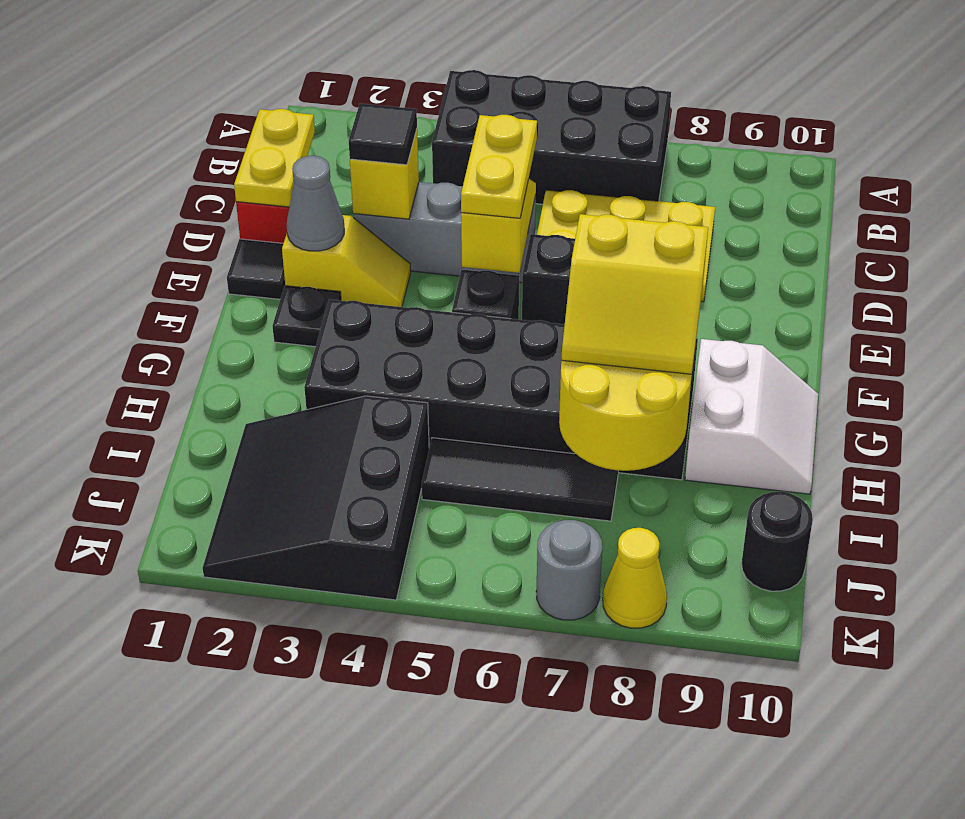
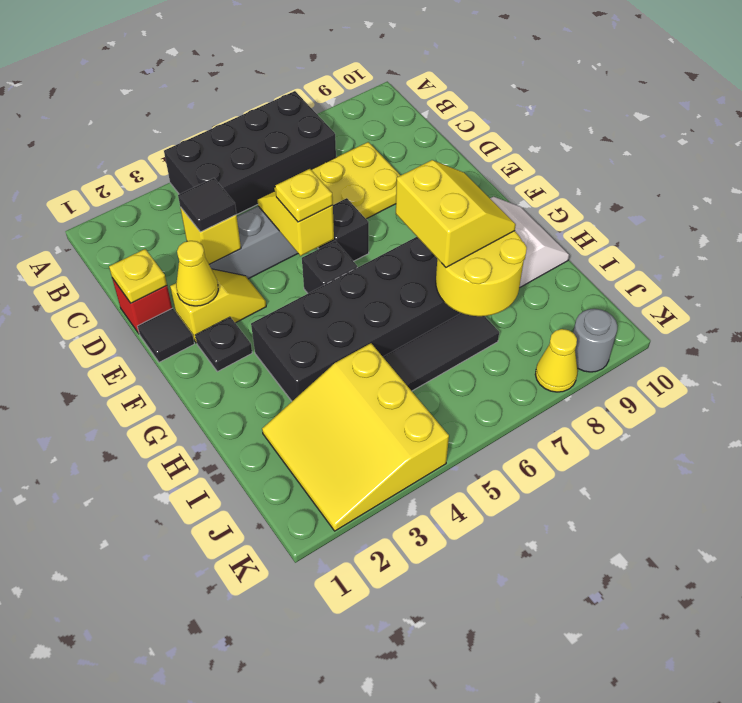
yellow plate C1:D1 level 2 -> yellow plate D1 level 2
yellow plate D5:E5 level 3 -> yellow plate E5 level 3
grey cone E2 level 2 -> yellow cone E2 level 2
yellow slope G7:H8 level 3 top G -> yellow slope G7:H8 level 3 top 7
black slope I2:K4 level 1 top 4 -> yellow slope I2:K4 level 1 top 4
black round brick J10 level 1 -> none
grey round brick K7 level 1 -> grey round brick K9 level 1

